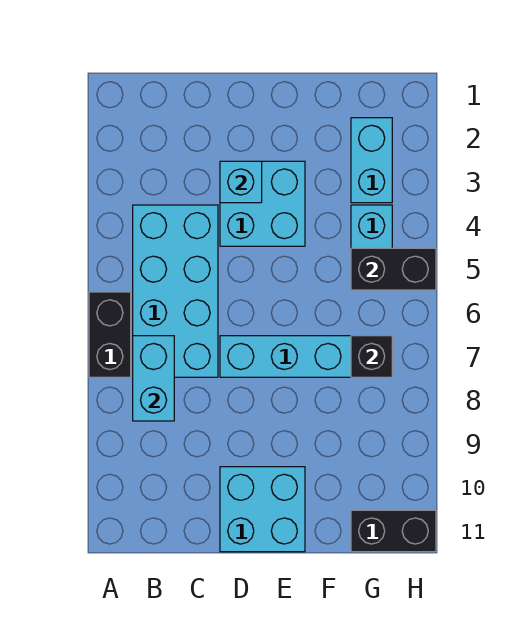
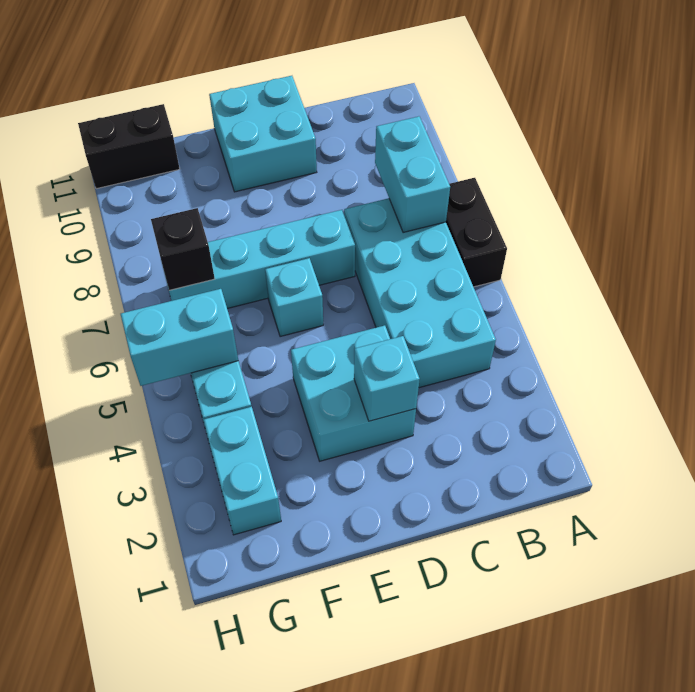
none -> cyan brick E6 level 1
black brick G5:H5 level 2 -> cyan brick G5:H5 level 2

